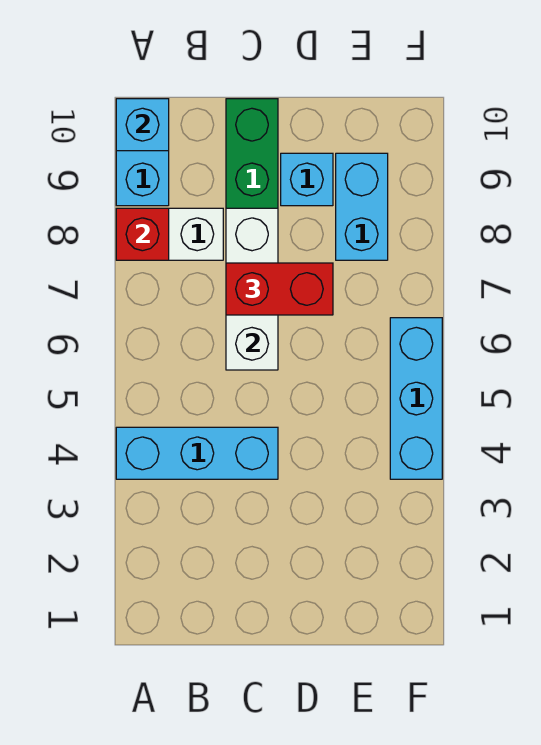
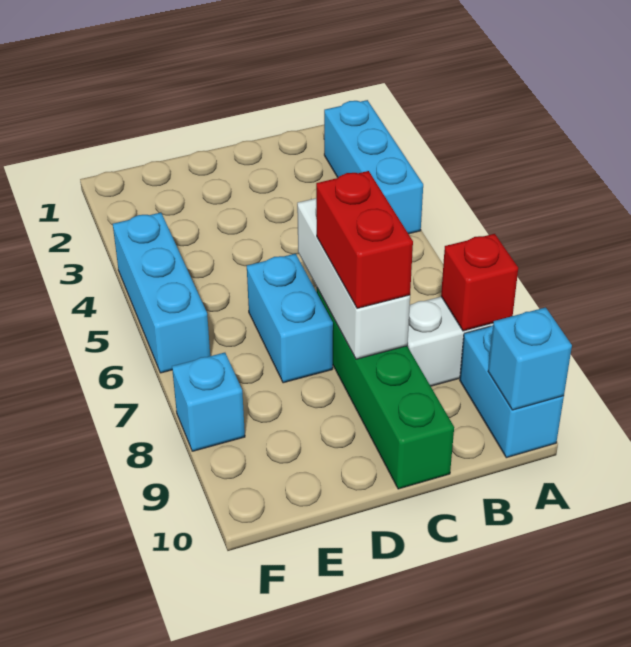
cyan brick A4:C4 level 1 -> cyan brick A2:A4 level 1
red brick C7:D7 level 3 -> red brick C7:C8 level 3
cyan brick D9 level 1 -> cyan brick F8 level 1
cyan brick E8:E9 level 1 -> cyan brick D6:D7 level 1

